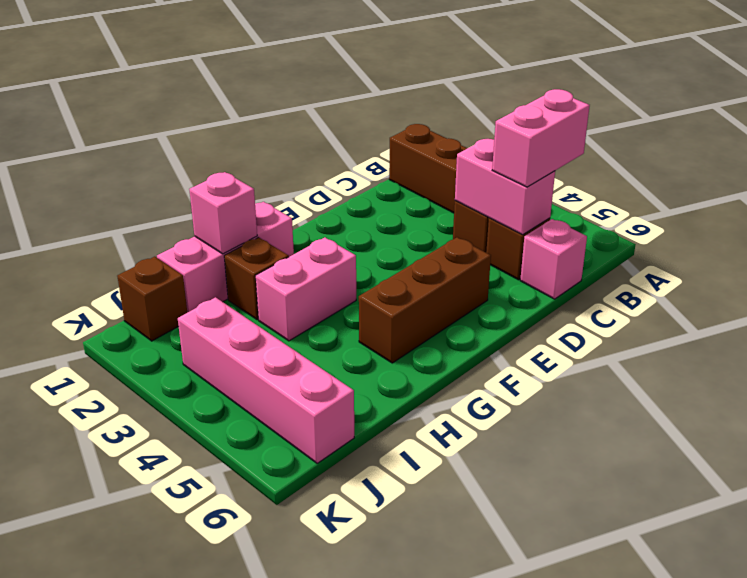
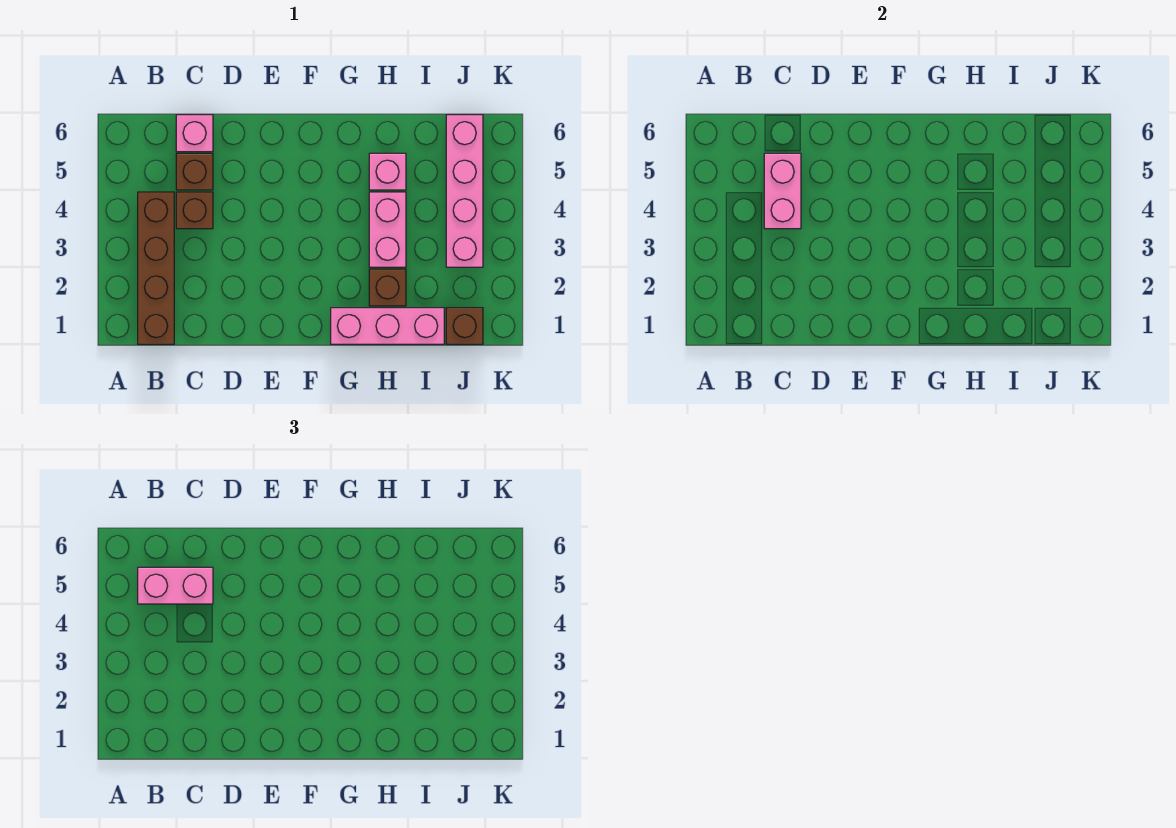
brown brick E5:G5 level 1 -> none
pink brick G3:H3 level 1 -> pink brick H3:H4 level 1
pink brick H1 level 2 -> pink brick H5 level 1

